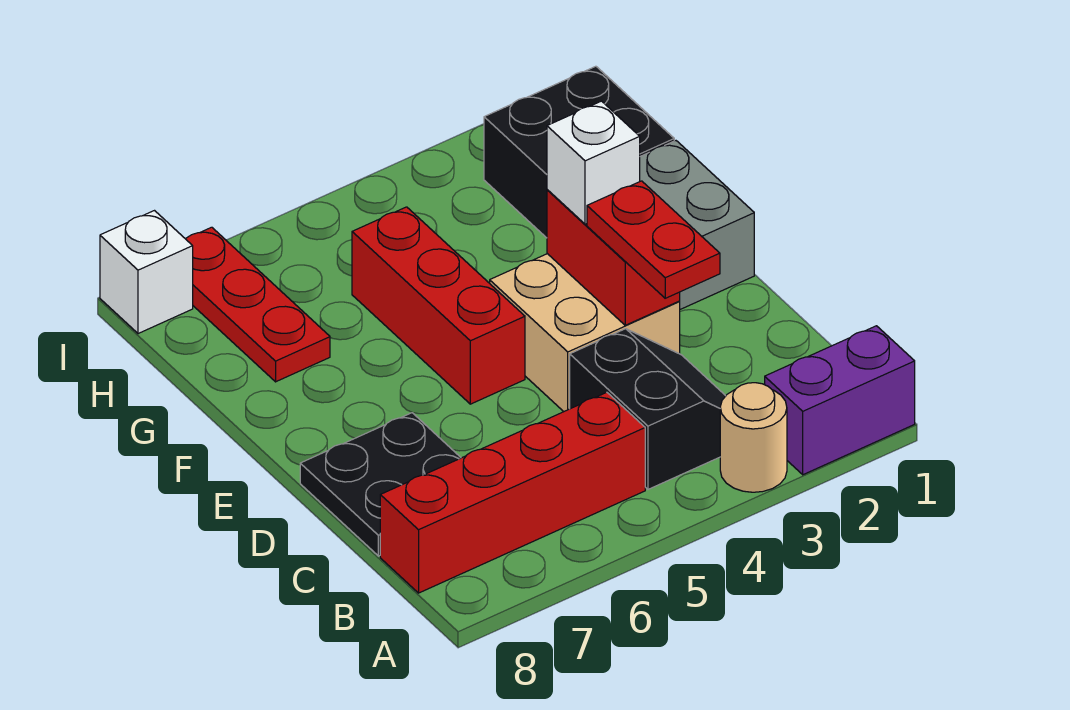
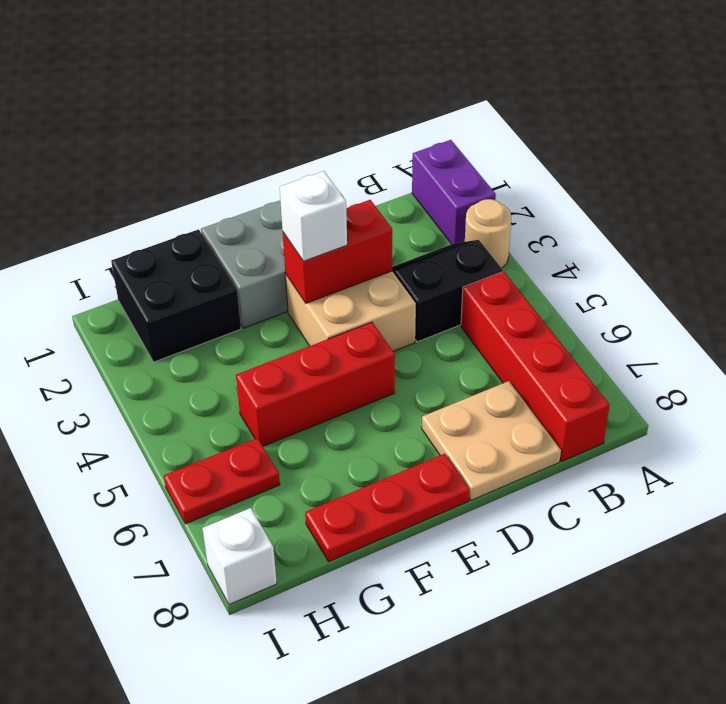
red plate C3:D3 level 3 -> red plate H6:I6 level 1
black plate C7:D8 level 1 -> tan plate C7:D8 level 1
red plate G7:I7 level 1 -> red plate E8:G8 level 1

